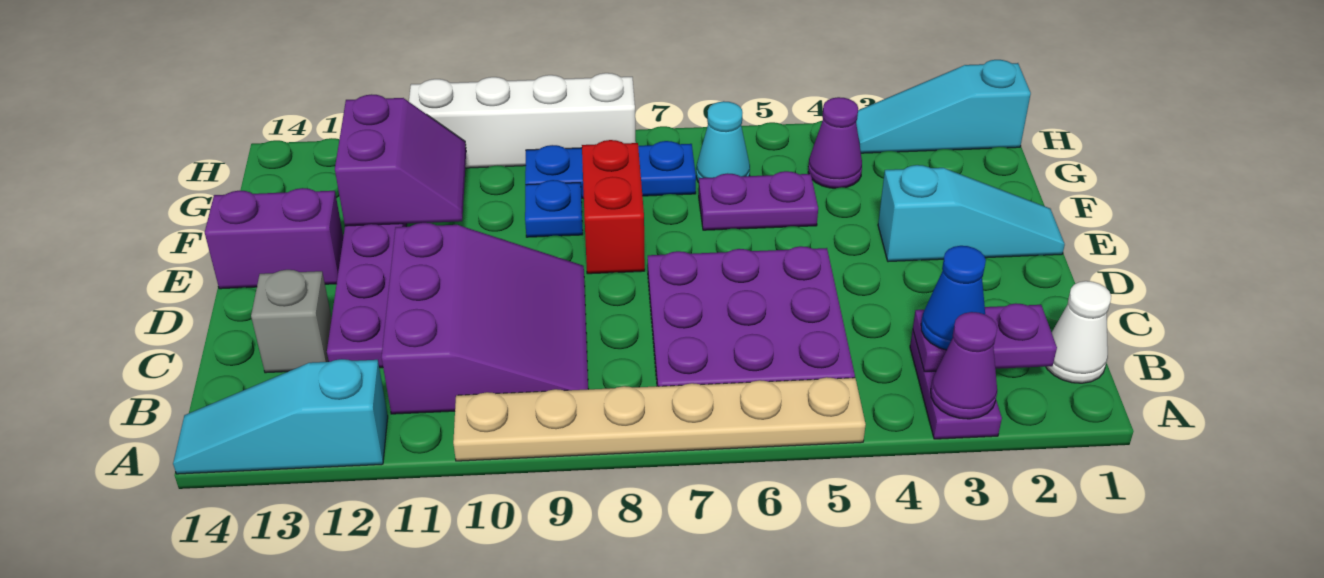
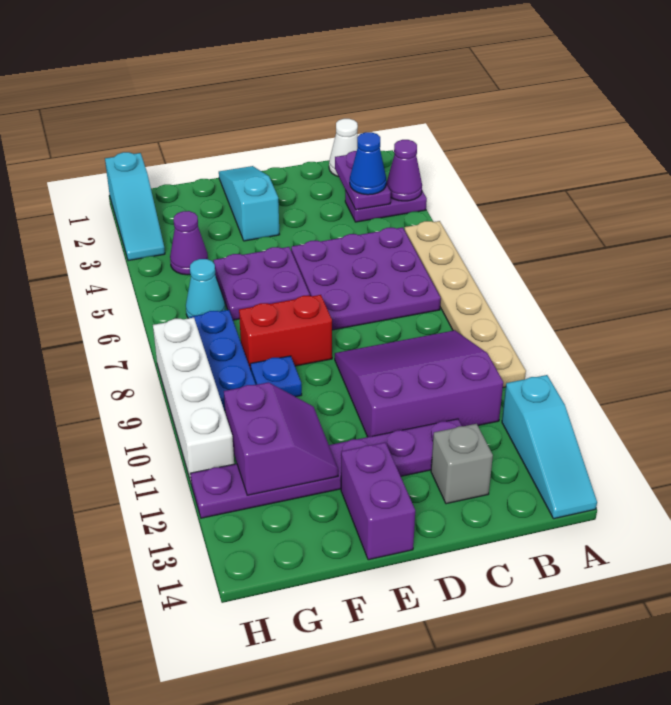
purple plate F5:F6 level 1 -> purple plate E5:F6 level 1
purple slope F11:G12 level 2 top 12 -> purple slope F11:G12 level 2 top G

